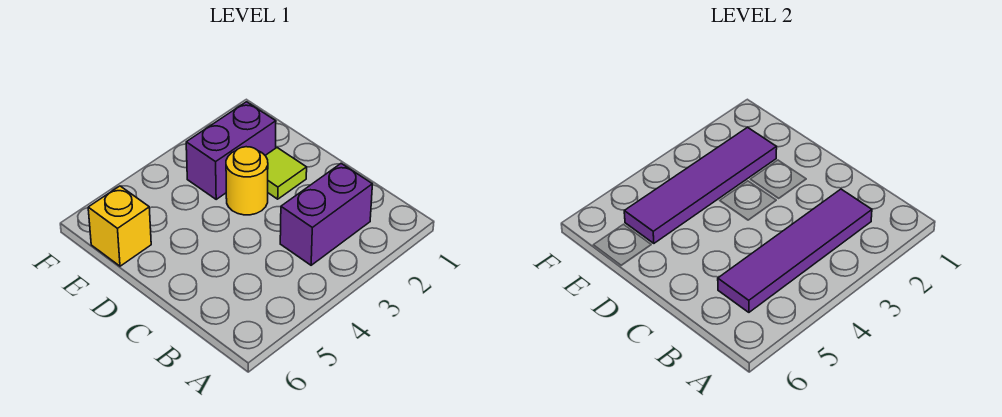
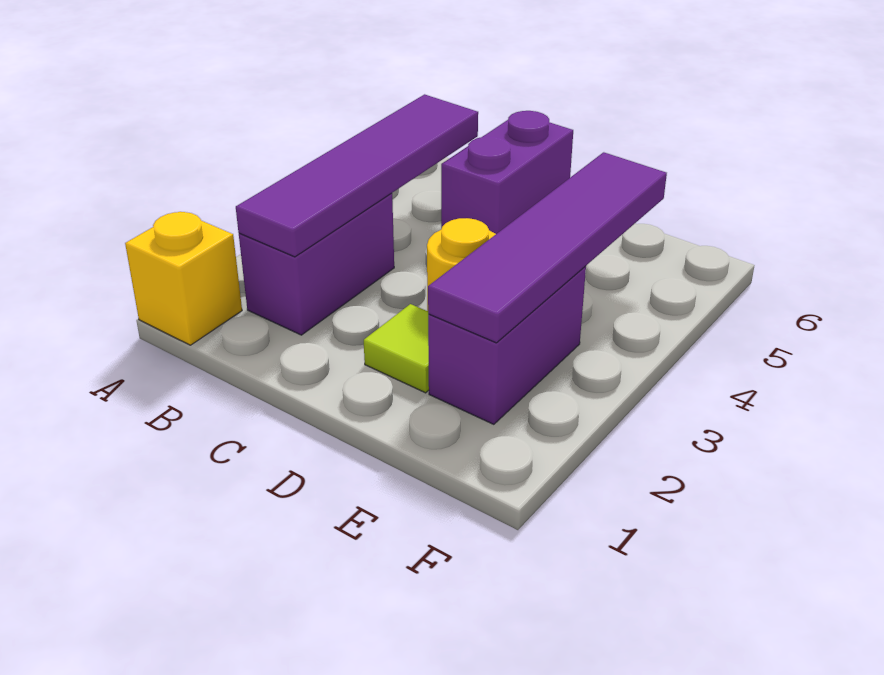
none -> purple brick C5:C6 level 1
yellow brick E6 level 1 -> yellow brick A1 level 1

